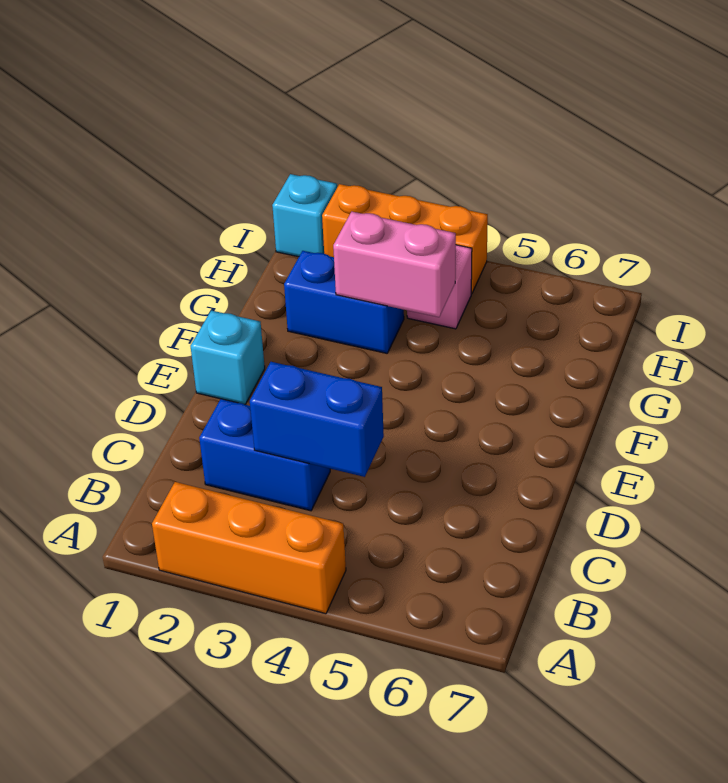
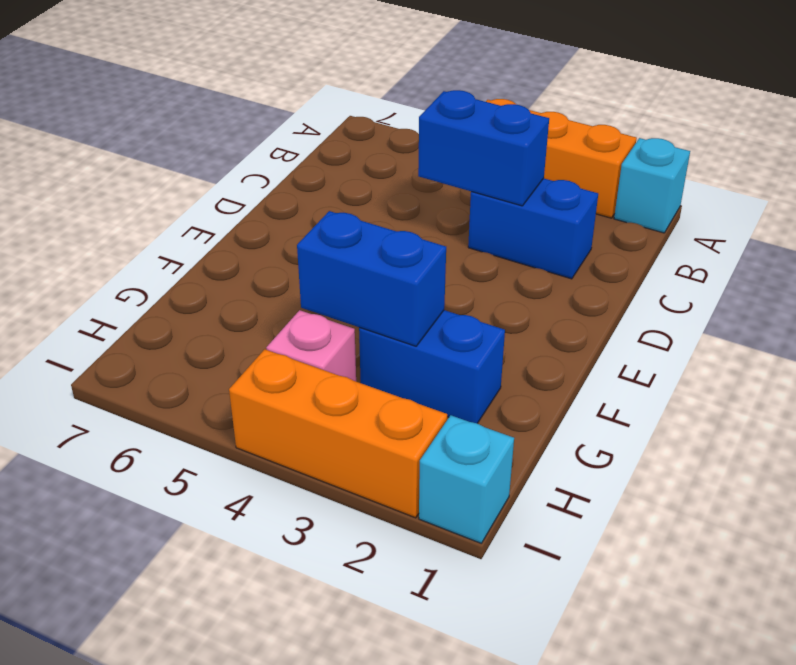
cyan brick E1 level 1 -> cyan brick A1 level 1
pink brick G3:G4 level 2 -> blue brick G3:G4 level 2

